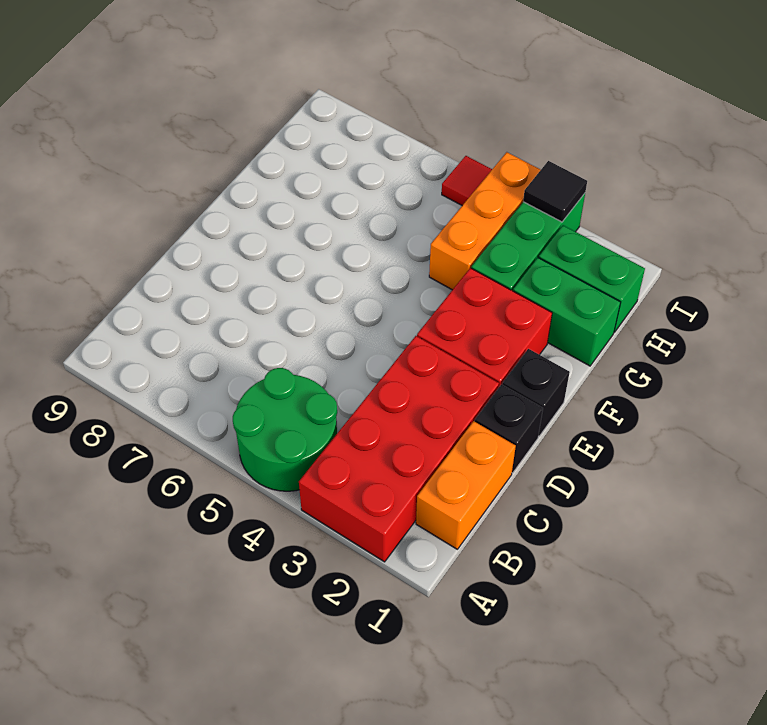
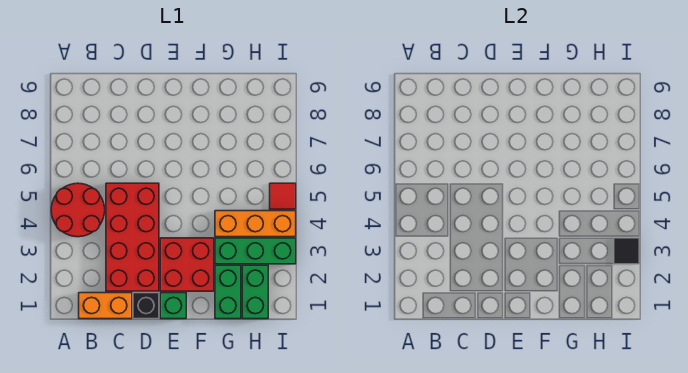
red brick A2:D3 level 1 -> red brick C2:D5 level 1
green round brick A4:B5 level 1 -> red round brick A4:B5 level 1
black brick E1 level 1 -> green brick E1 level 1

